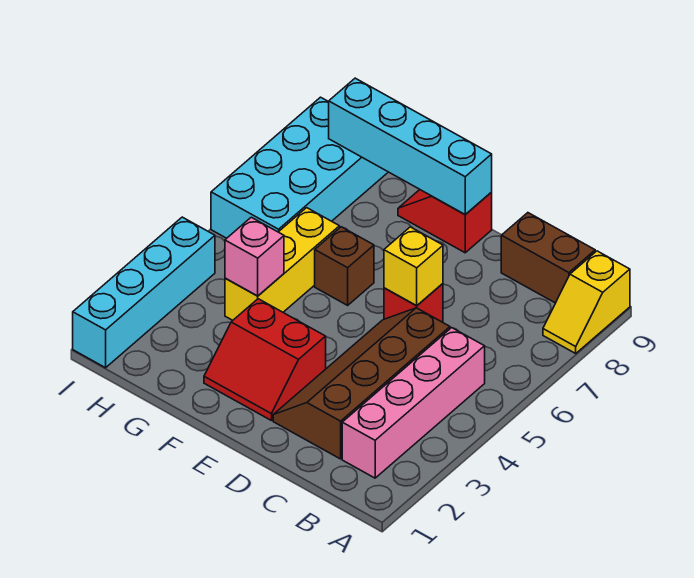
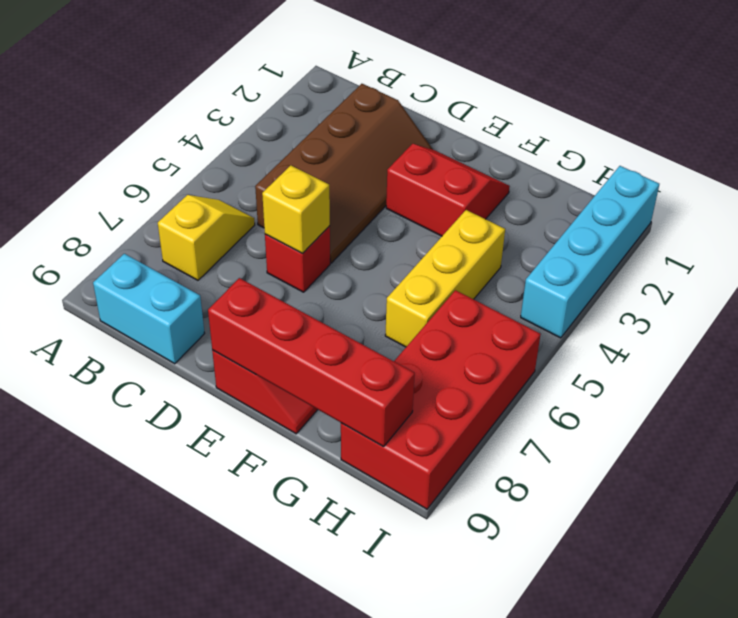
yellow slope A8:A9 level 1 top 9 -> yellow slope B6:B7 level 1 top 7
pink brick B2:B5 level 1 -> none
brown brick B9:C9 level 1 -> cyan brick B9:C9 level 1
cyan brick E9:H9 level 2 -> red brick E9:H9 level 2
brown brick F6 level 1 -> none
pink brick G4 level 2 -> none
cyan brick H6:I9 level 1 -> red brick H6:I9 level 1

